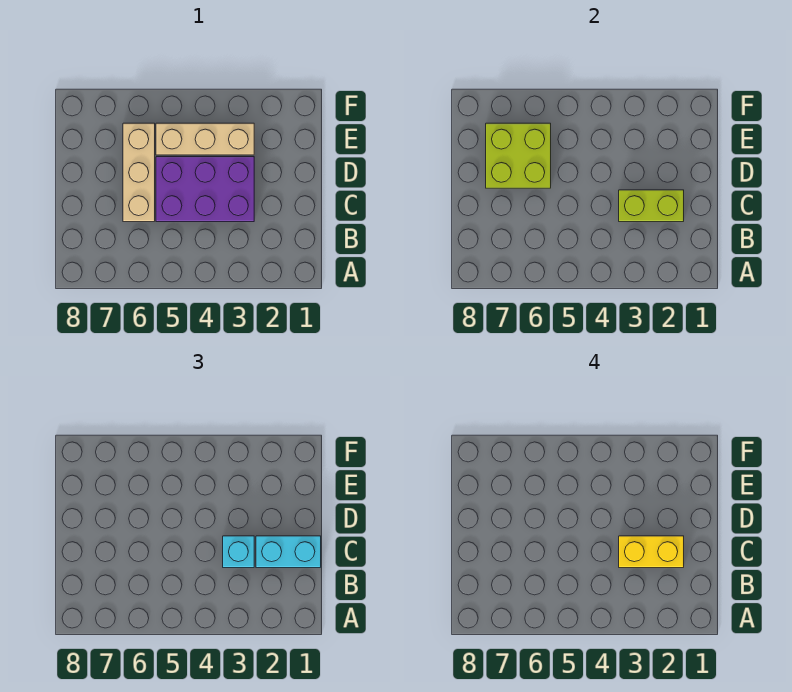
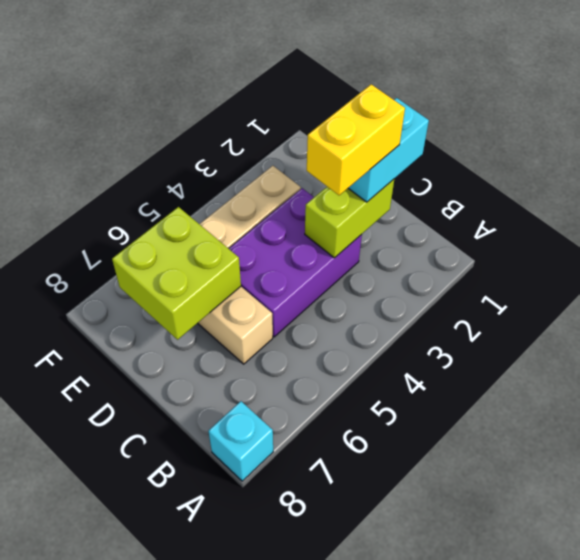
cyan brick C3 level 3 -> cyan brick A8 level 1

